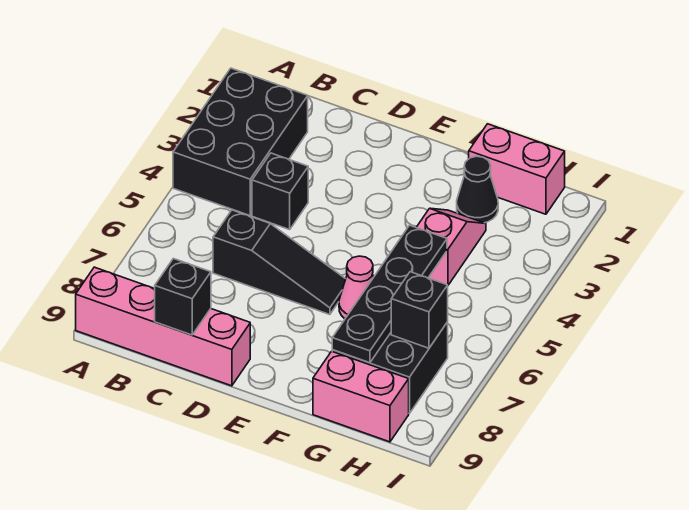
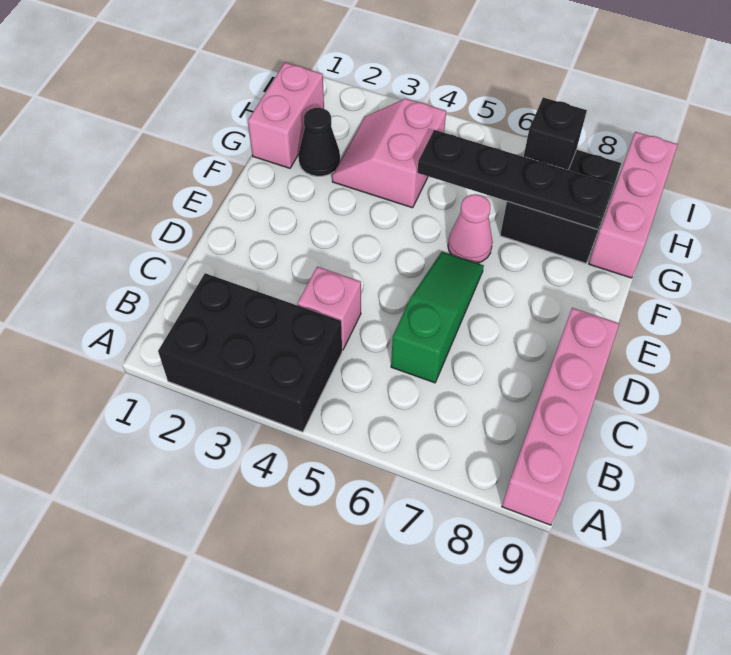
black brick C4 level 1 -> pink brick C4 level 1
black slope C6:E6 level 1 top C -> green slope C6:E6 level 1 top C
black brick C9 level 2 -> none
pink slope G3:G4 level 1 top 4 -> pink slope G3:H4 level 1 top 4
pink brick G9:H9 level 1 -> pink brick G9:I9 level 1

